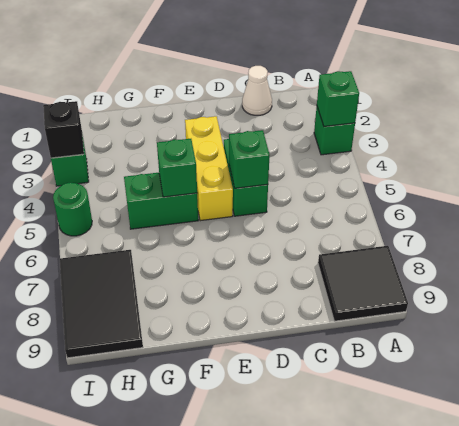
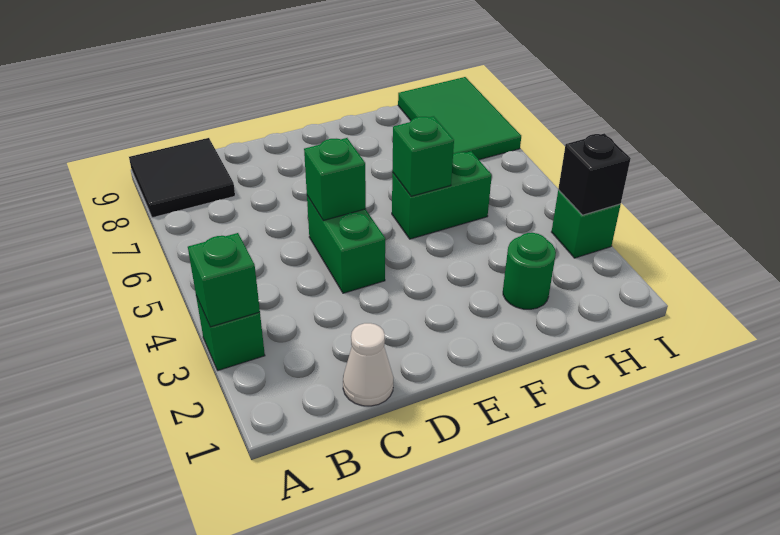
yellow brick E3:E5 level 1 -> none
black tile H7:I9 level 1 -> green tile H7:I9 level 1
green round brick I5 level 1 -> green round brick G2 level 1

